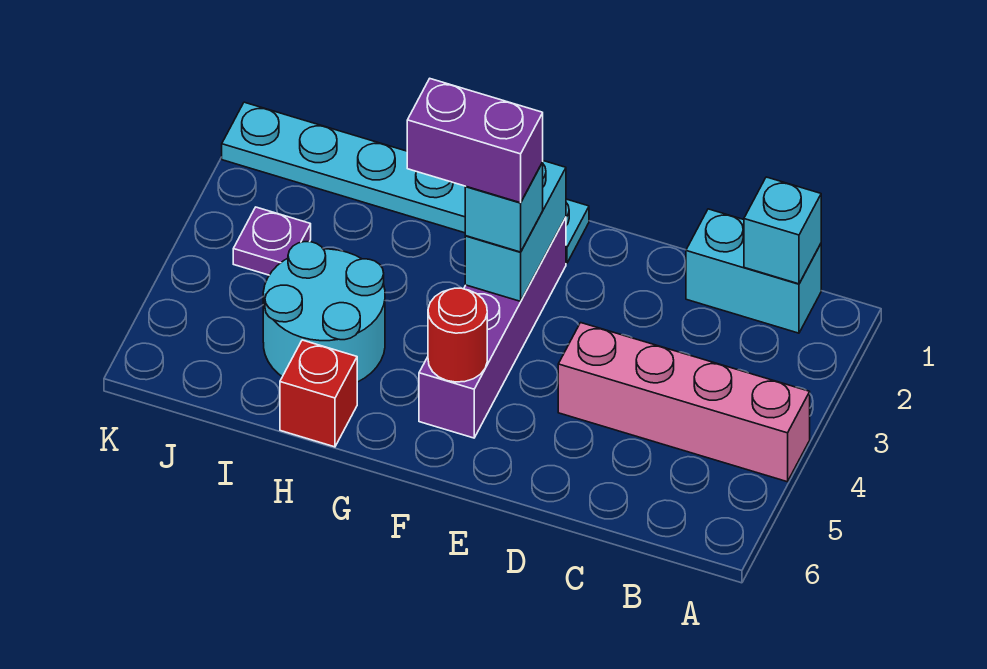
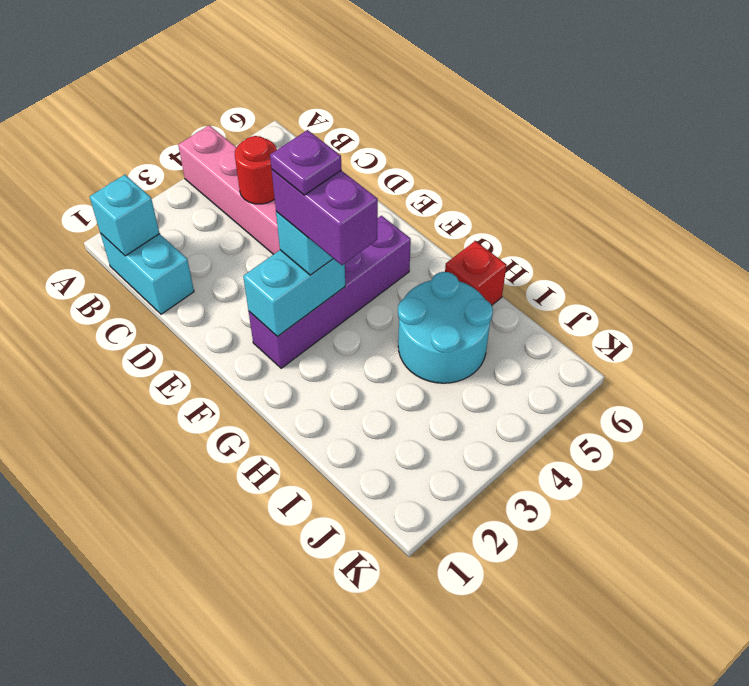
cyan plate F1:K1 level 1 -> none
red round brick F5 level 2 -> red round brick C4 level 2
purple plate J3 level 1 -> purple plate F3 level 5

